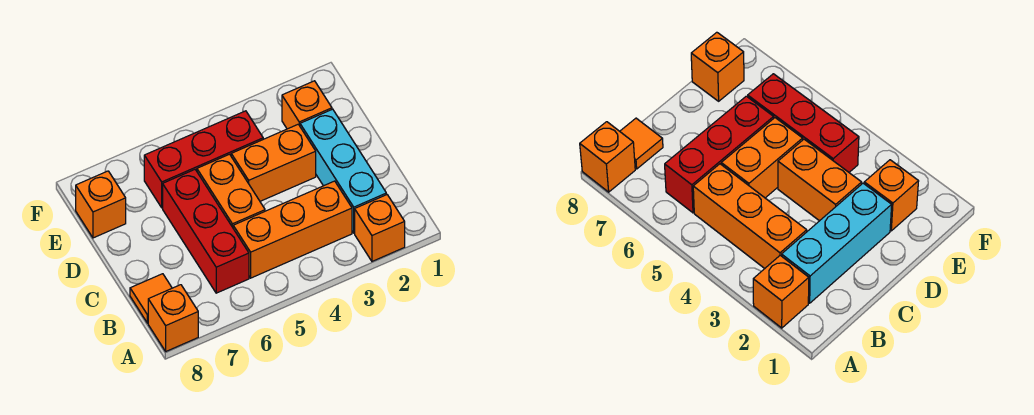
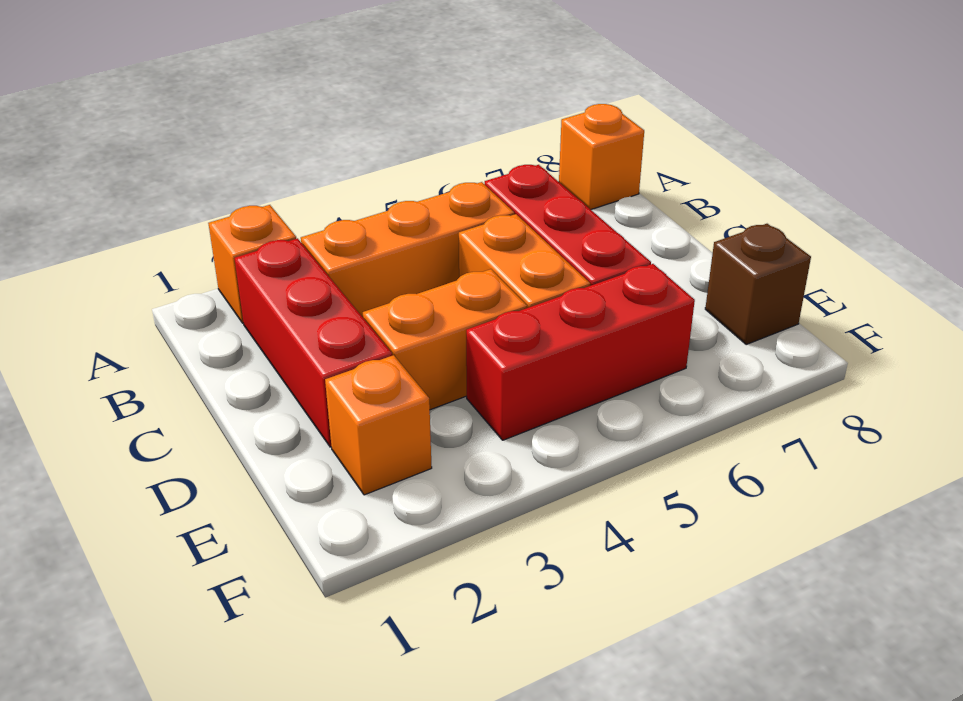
cyan brick B2:D2 level 1 -> red brick B2:D2 level 1
orange tile B8 level 1 -> none
orange brick E8 level 1 -> brown brick E8 level 1

